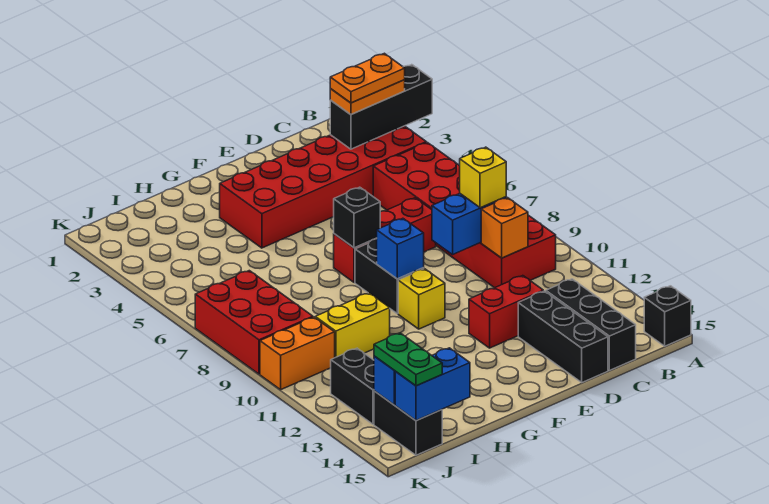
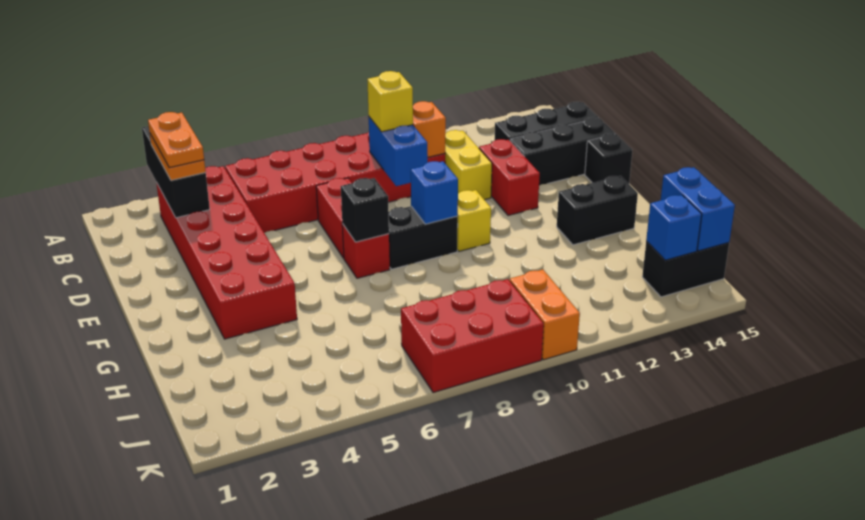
black brick A15 level 1 -> black brick E15 level 1
yellow brick H10:I10 level 1 -> yellow brick C11:D11 level 1
black brick J12:J13 level 1 -> black brick G13:G14 level 1
green plate J14:J15 level 3 -> none

